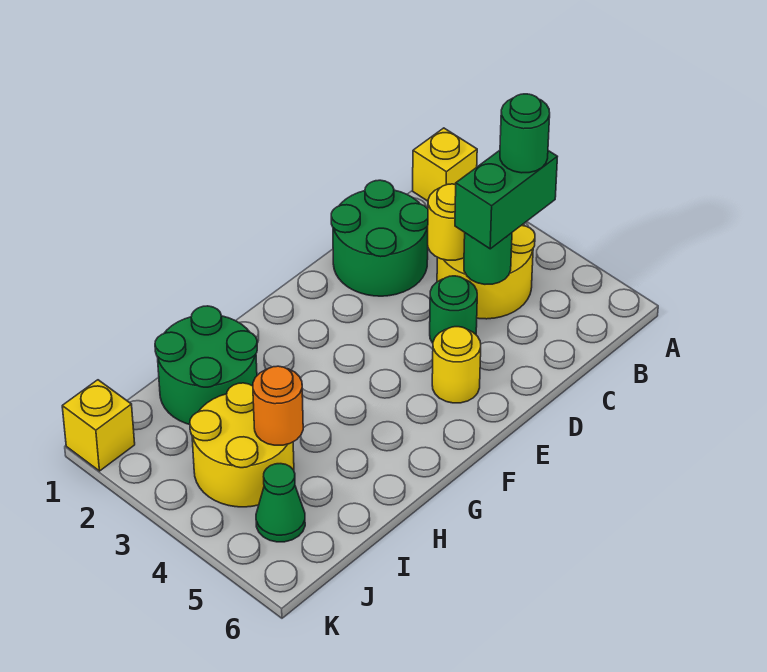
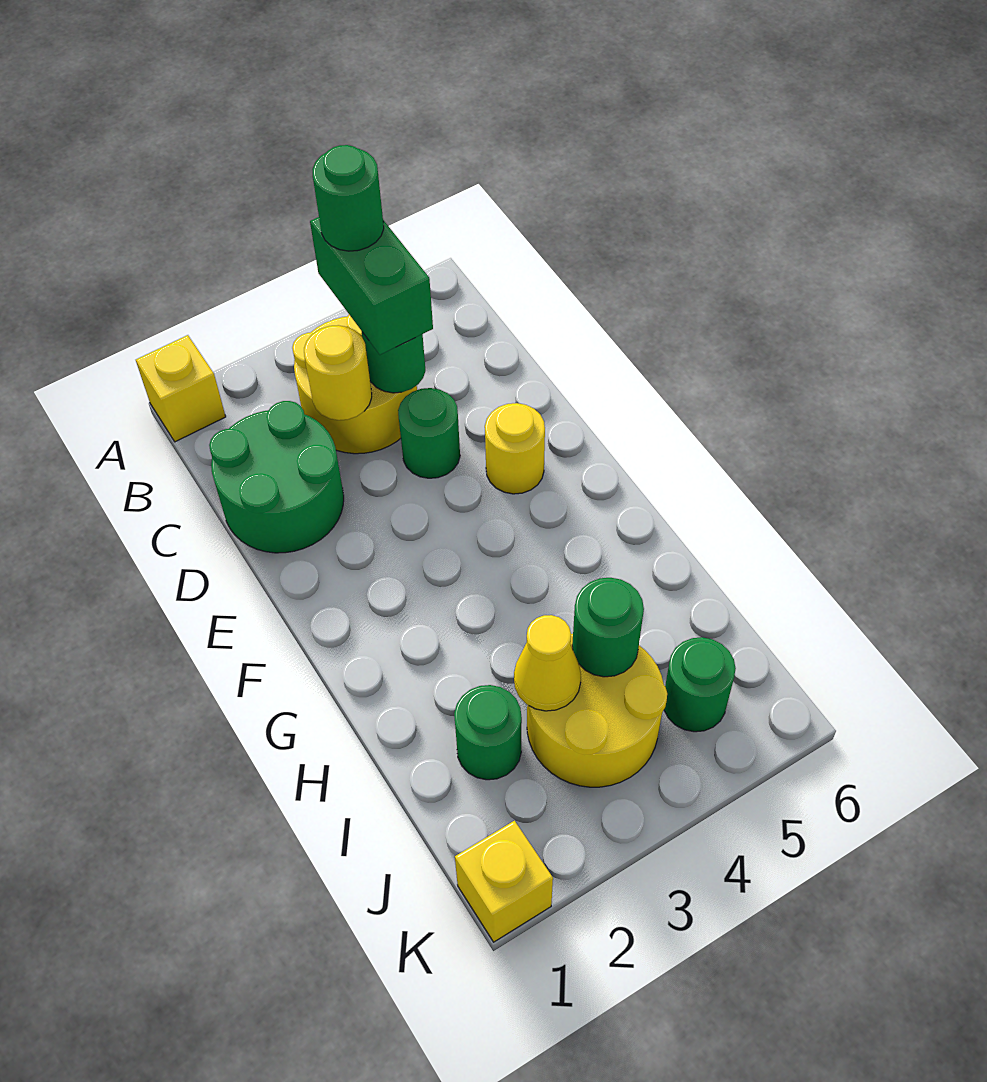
green round brick H1:I2 level 1 -> green round brick I2 level 1
none -> yellow cone I3 level 2
orange round brick I4 level 2 -> green round brick I4 level 2
green cone J5 level 1 -> green round brick J5 level 1

